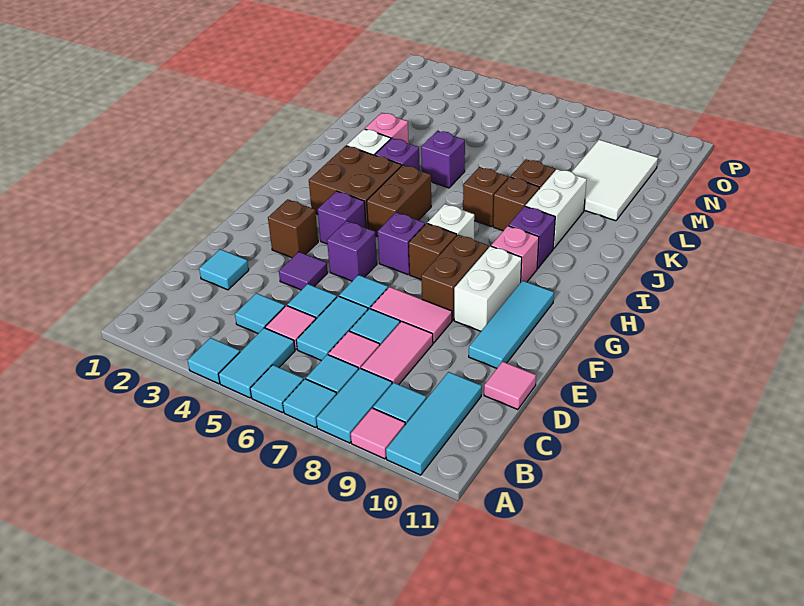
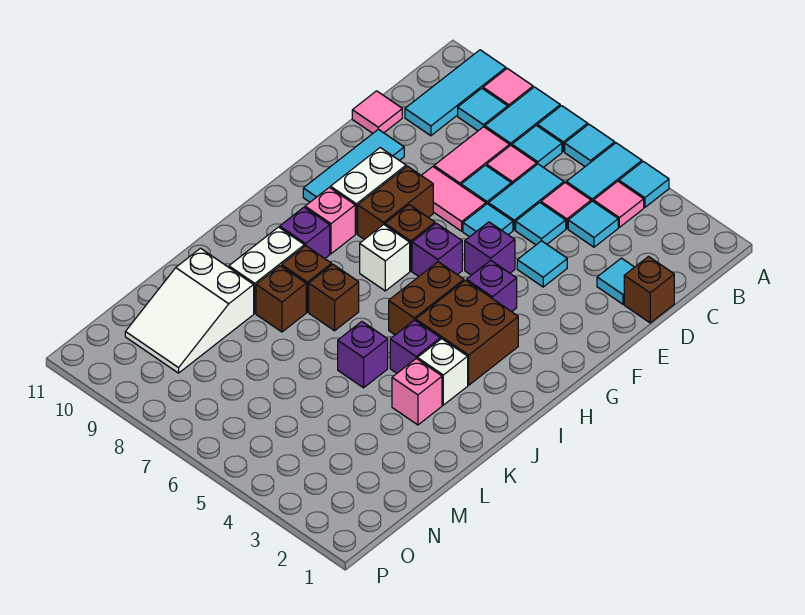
none -> pink tile B4 level 1
purple tile E4 level 1 -> cyan tile E4 level 1
brown brick F3 level 1 -> brown brick D1 level 1
white tile L9:N10 level 1 -> white slope L9:N10 level 1 top L

